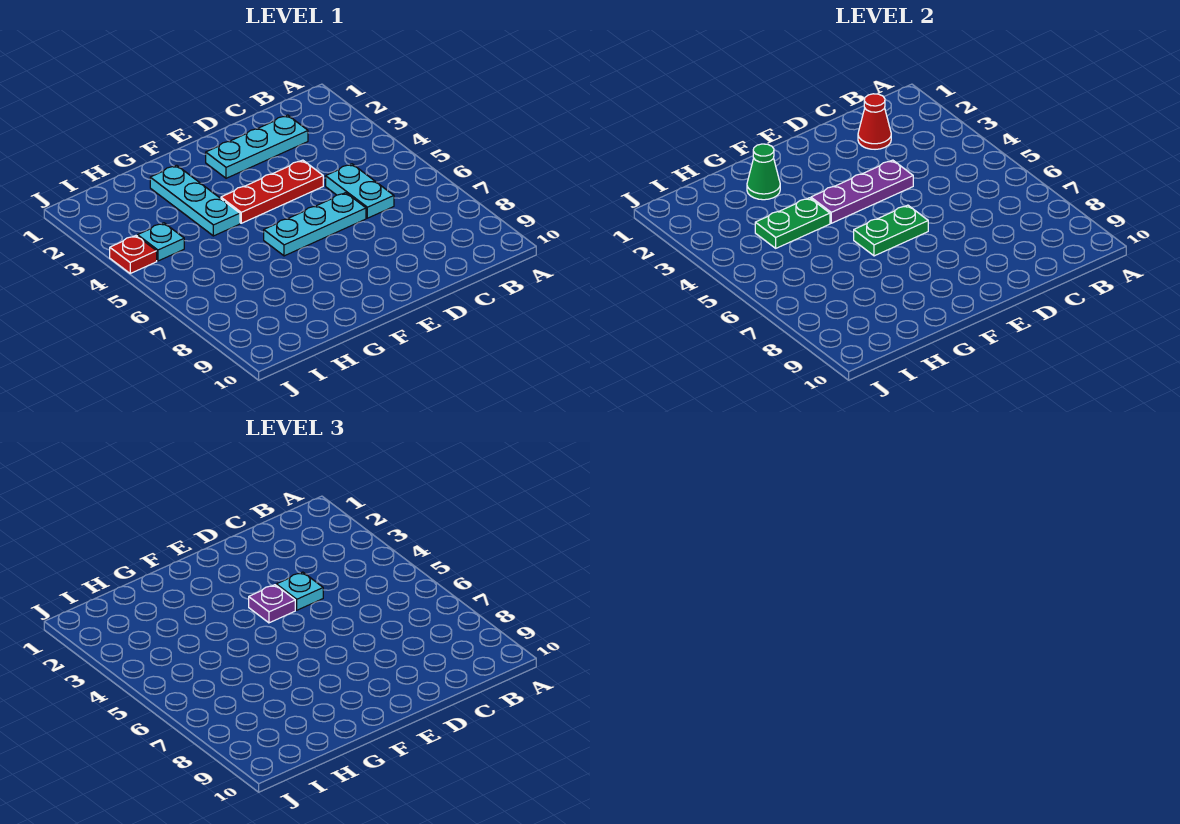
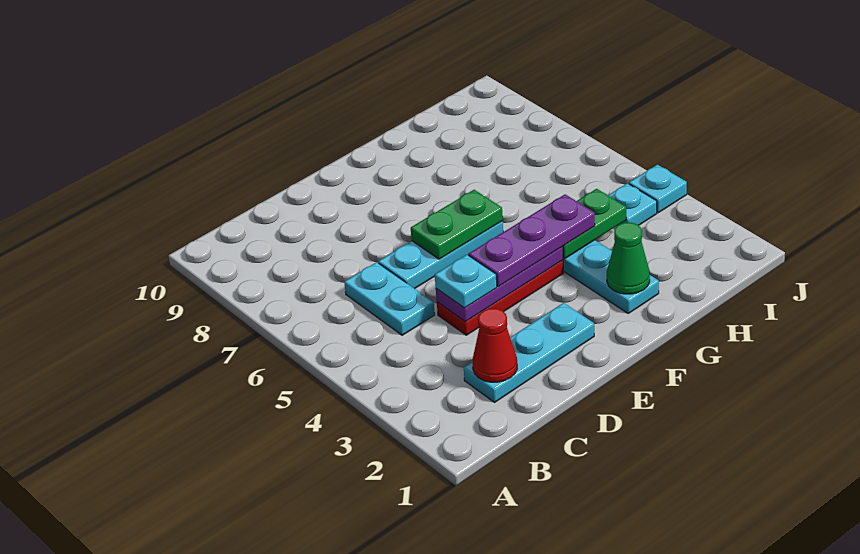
purple plate E4 level 3 -> purple plate E4:G4 level 3
red plate J4 level 1 -> cyan plate J4 level 1

